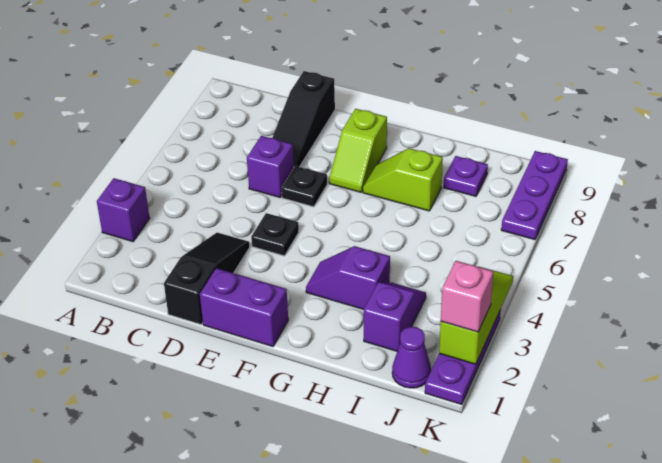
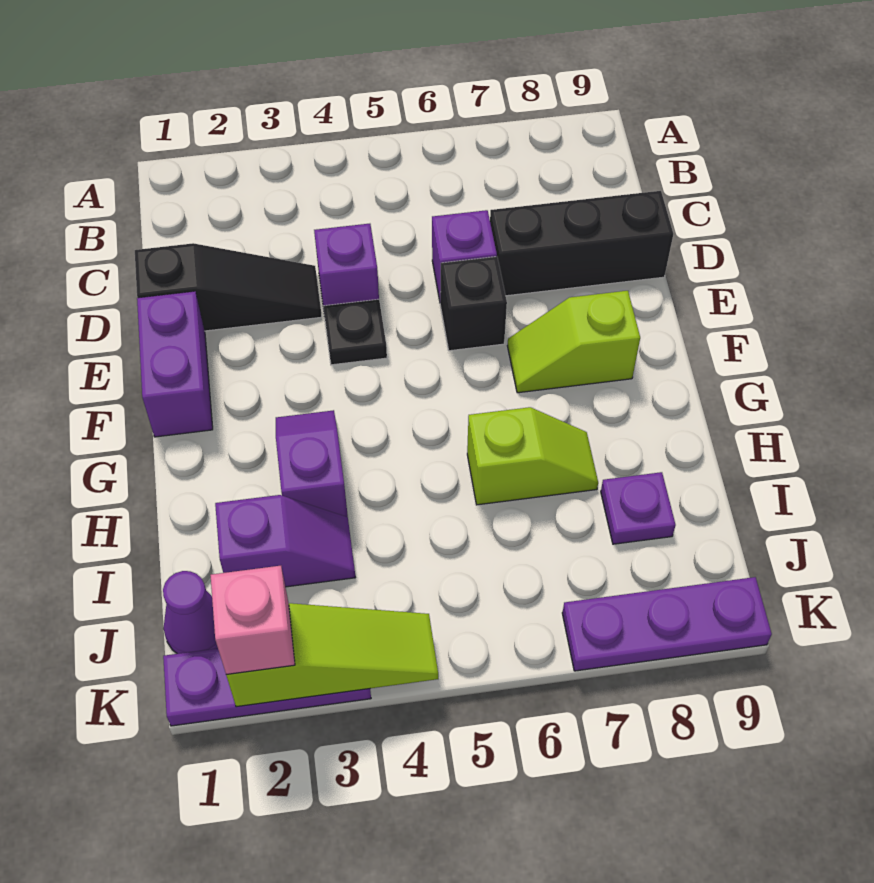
purple brick A3 level 1 -> purple brick D4 level 1
black slope D7:D9 level 1 top 9 -> black brick D7:D9 level 1
black plate E6 level 1 -> black brick E6 level 1
lime slope G7:H7 level 1 top H -> lime slope H6:H7 level 1 top 6

